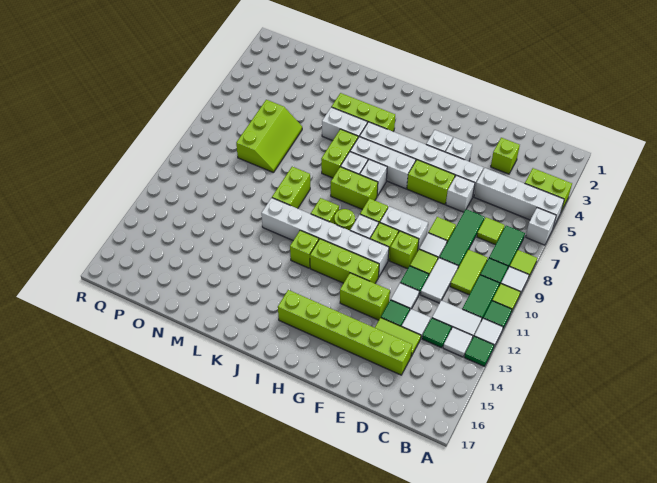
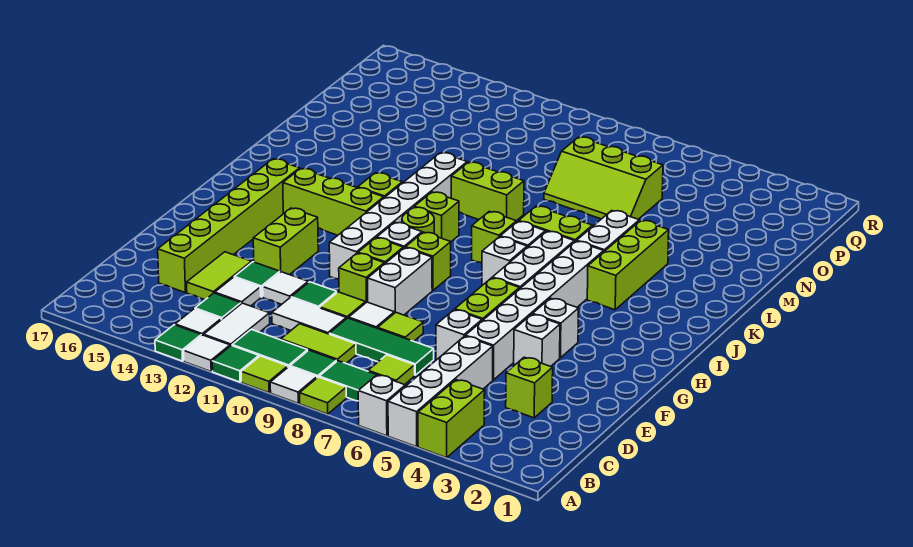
lime brick G12:I12 level 1 -> lime brick I12:I14 level 1
lime brick I8:J8 level 1 -> lime brick J8 level 1

